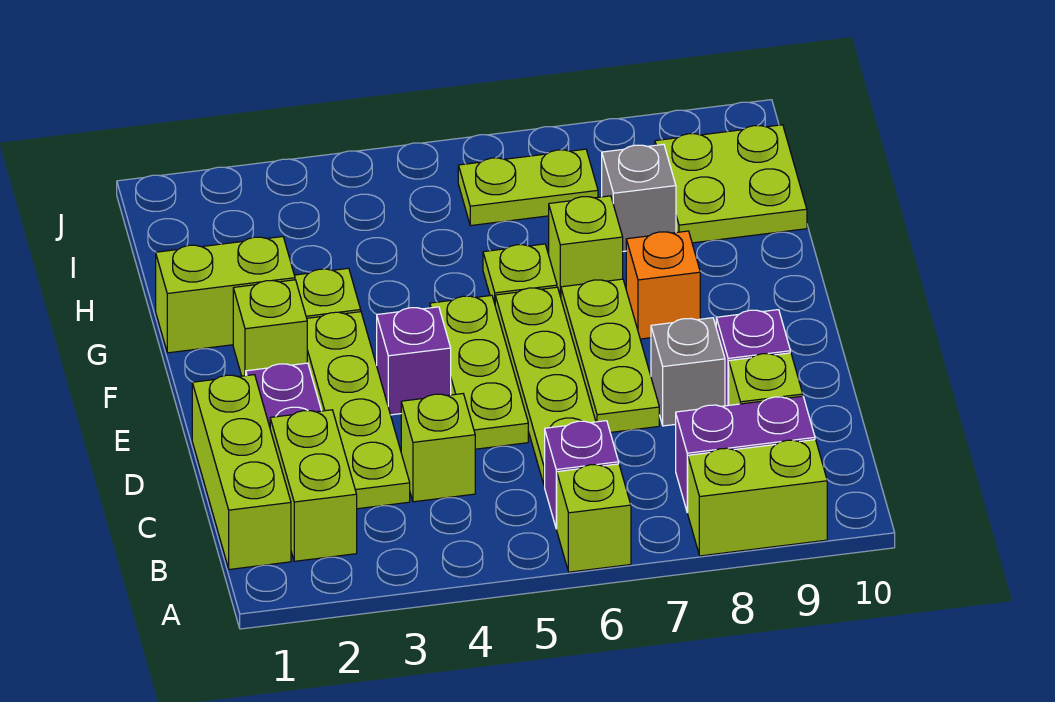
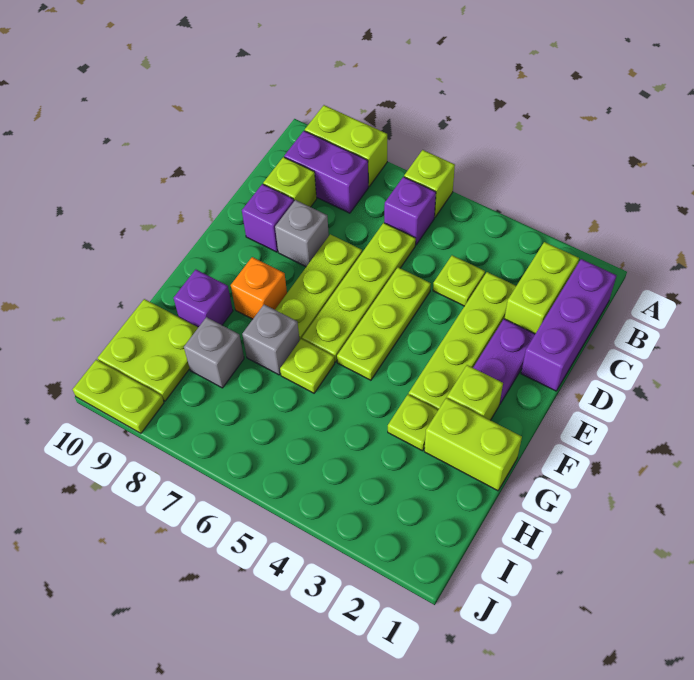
lime brick B1:D1 level 1 -> purple brick B1:D1 level 1
lime brick C4 level 1 -> lime plate C4 level 1
purple brick E4 level 1 -> purple brick G9 level 1
lime brick G7 level 1 -> grey brick G7 level 1
lime plate I6:I7 level 1 -> lime plate J9:J10 level 1

